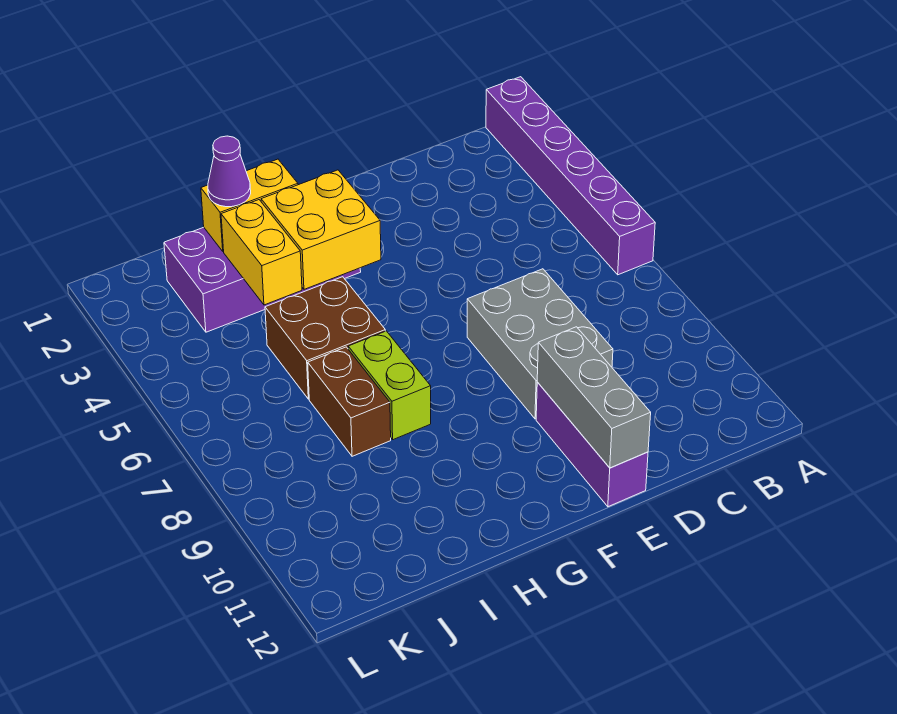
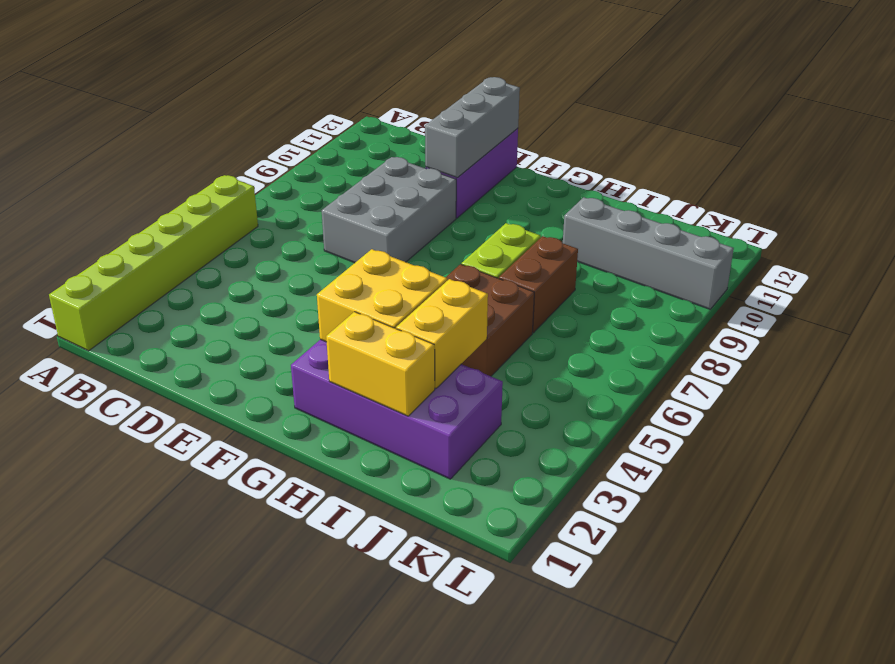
purple brick A1:A6 level 1 -> lime brick A1:A6 level 1
purple cone I2 level 3 -> none
none -> grey brick I10:L10 level 1

